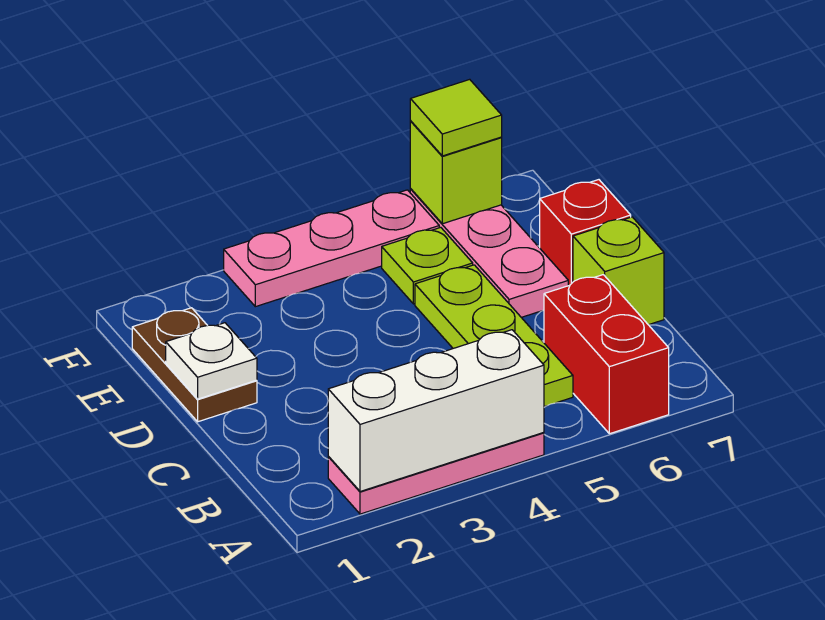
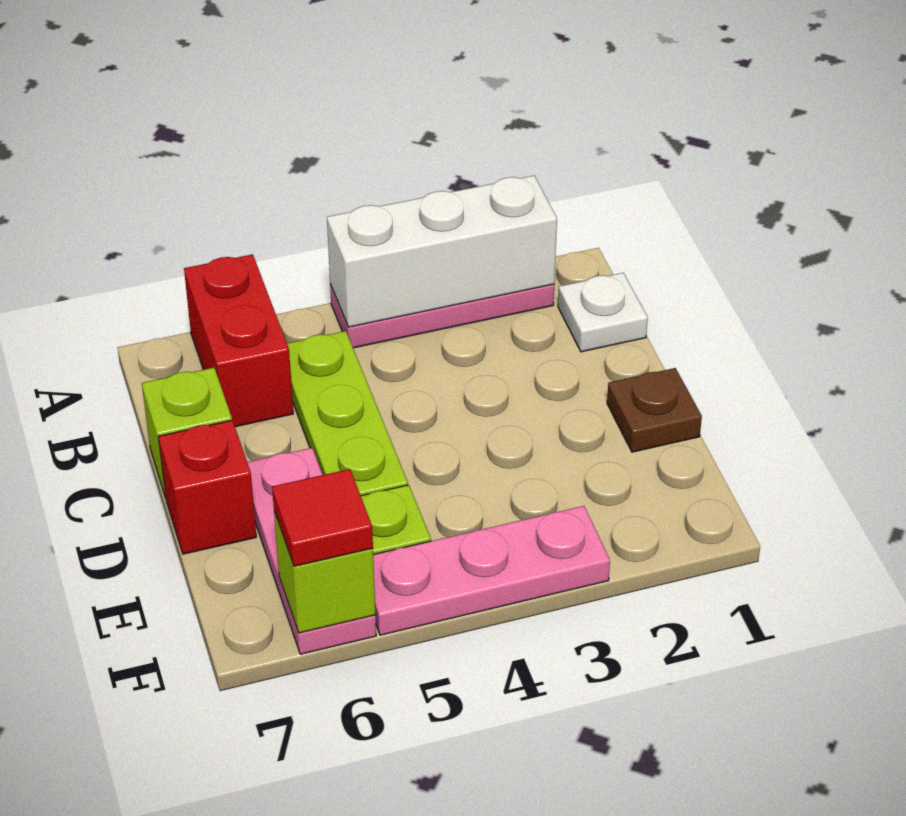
brown plate D1:E1 level 1 -> brown plate D1 level 1
white plate D1 level 2 -> white plate B1 level 1
lime tile F6 level 3 -> red tile F6 level 3

